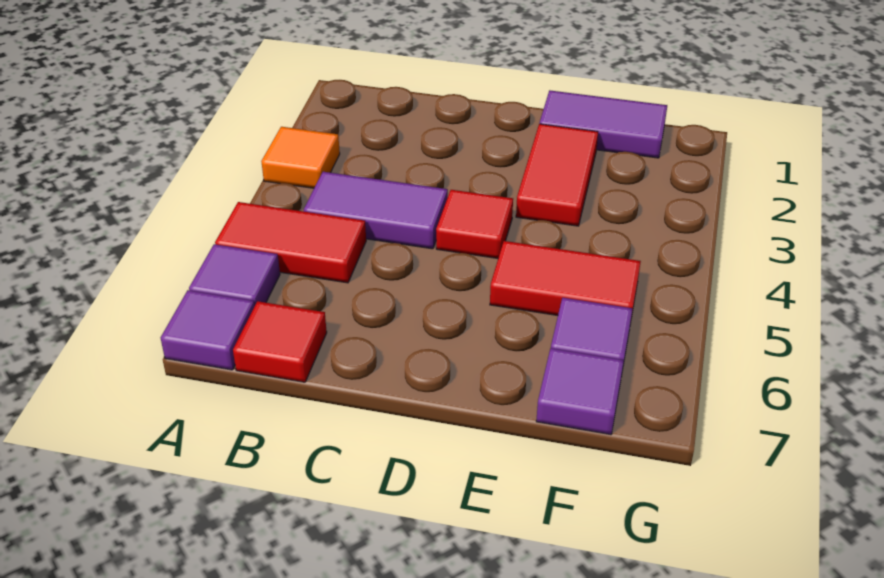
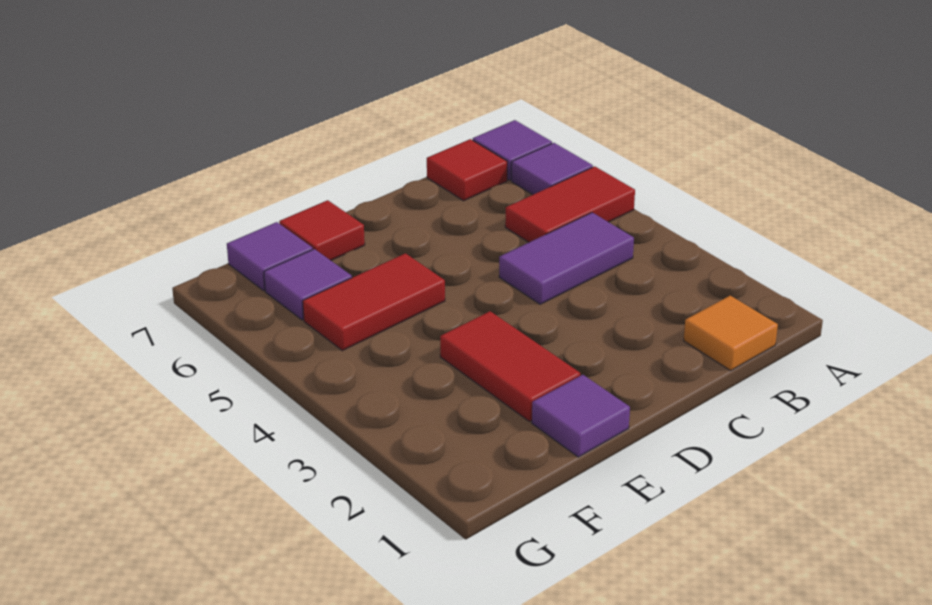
orange tile A3 level 1 -> orange tile B1 level 1
red tile D4 level 1 -> red tile E7 level 1
purple tile E1:F1 level 1 -> purple tile E1 level 1

